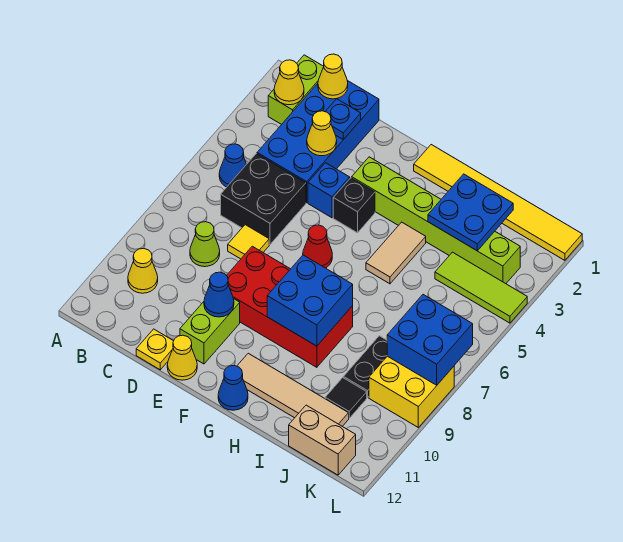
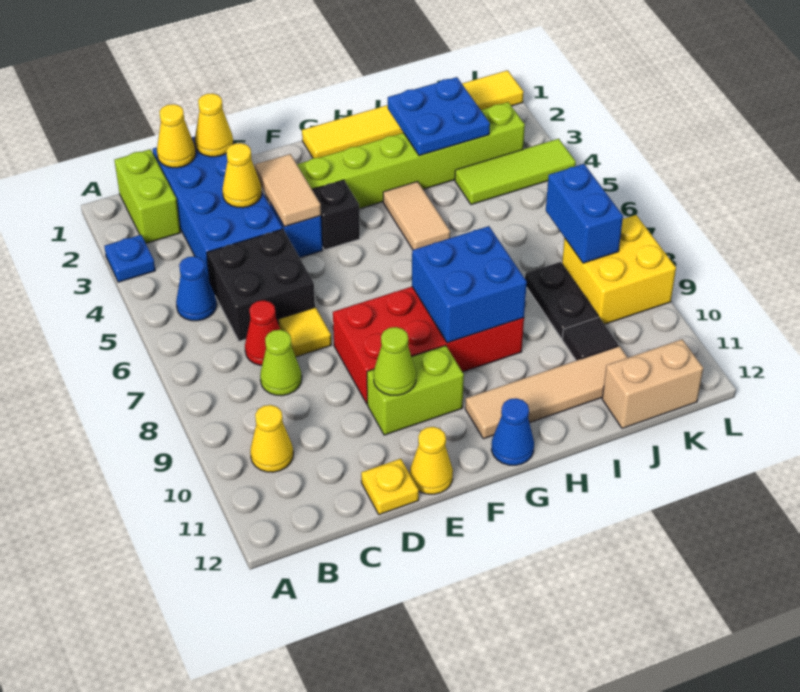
yellow cone B2 level 2 -> yellow cone D1 level 2
blue plate D2 level 2 -> blue plate A3 level 1
none -> tan tile E3:E4 level 2
lime brick E10:E11 level 1 -> lime brick E10:F10 level 1
blue cone E10 level 2 -> lime cone E10 level 2
red cone F6 level 1 -> red cone C7 level 1
blue brick K7:L8 level 2 -> blue brick K7:K8 level 2

